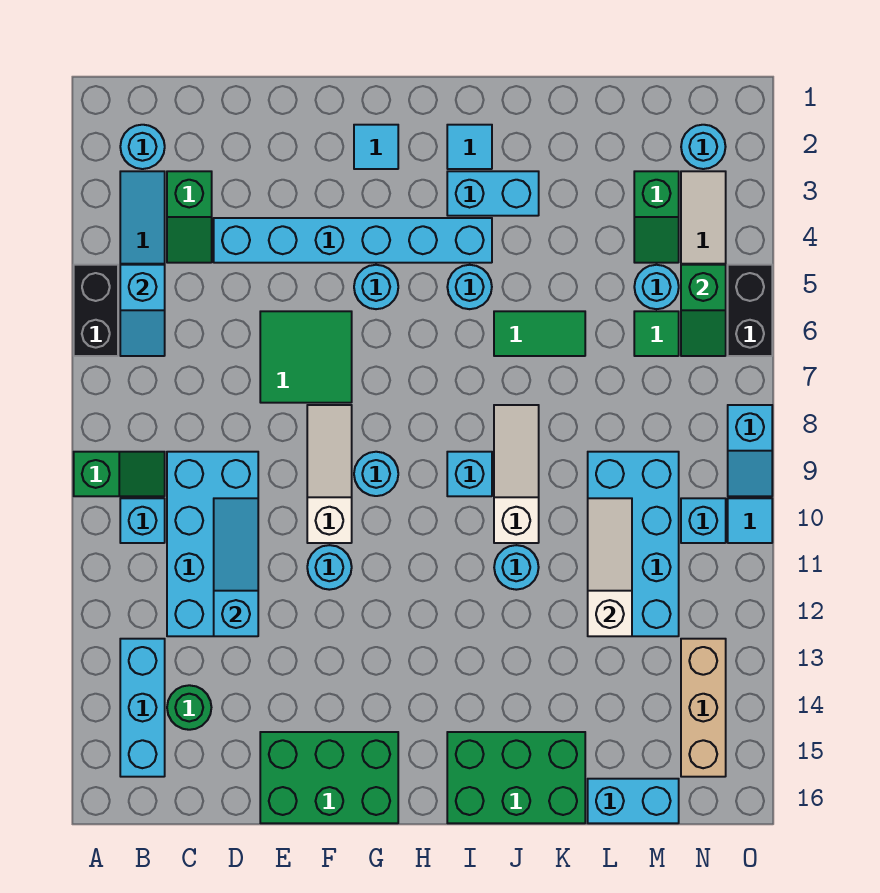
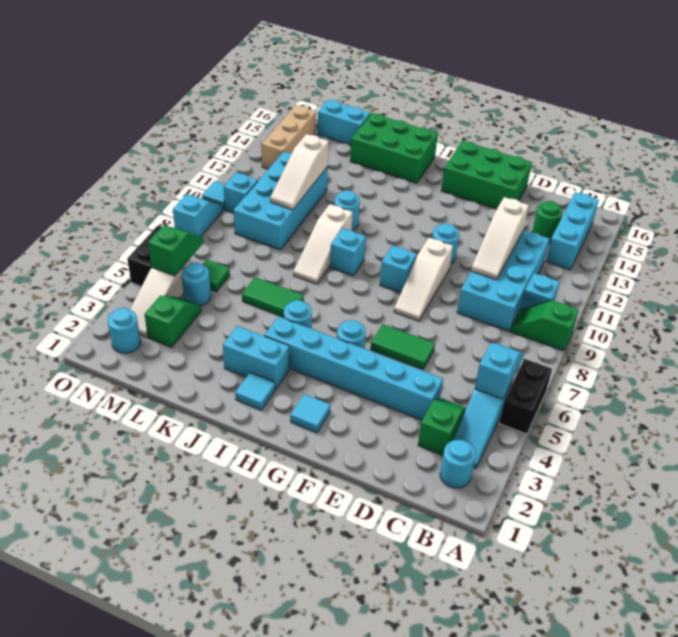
cyan slope D10:D12 level 2 top 12 -> white slope D10:D12 level 2 top 12
green tile E6:F7 level 1 -> green tile E6:F6 level 1
cyan round brick G9 level 1 -> cyan brick G9 level 1

